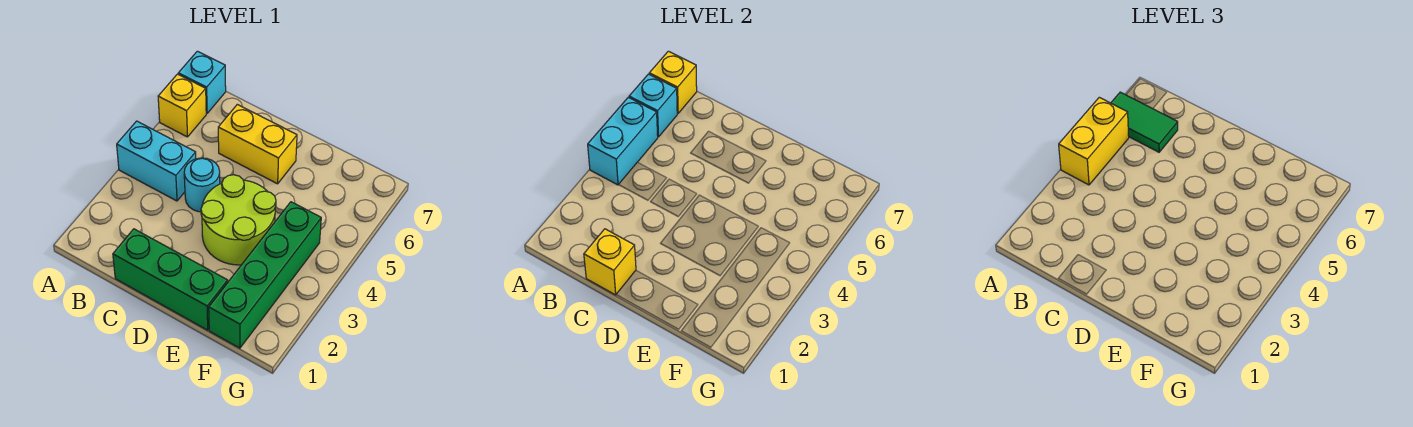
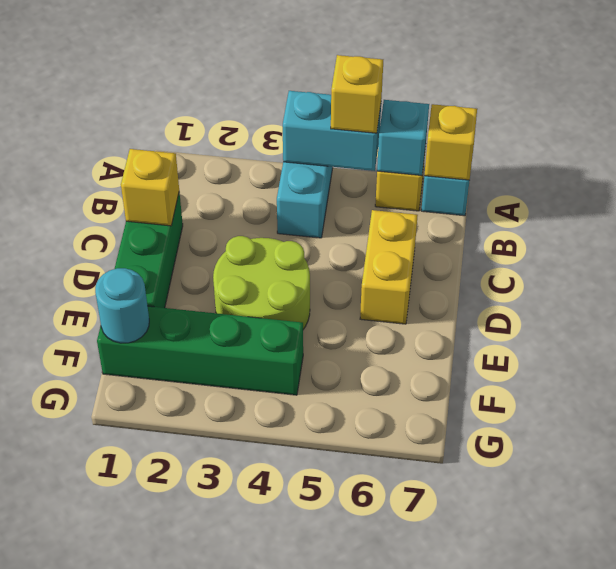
yellow brick A4:A5 level 3 -> yellow brick A5 level 3
green tile A6:B6 level 3 -> none
cyan round brick C4 level 1 -> cyan round brick F1 level 2

